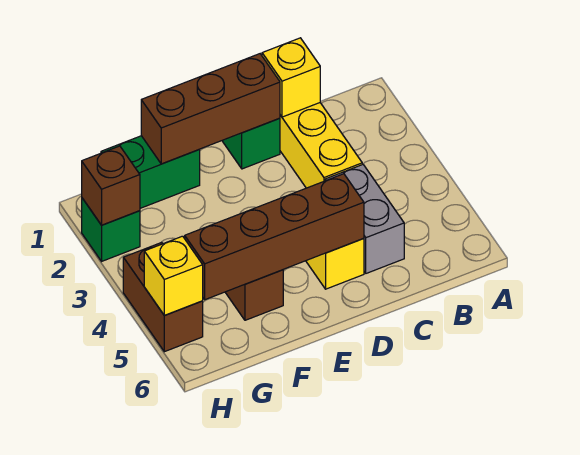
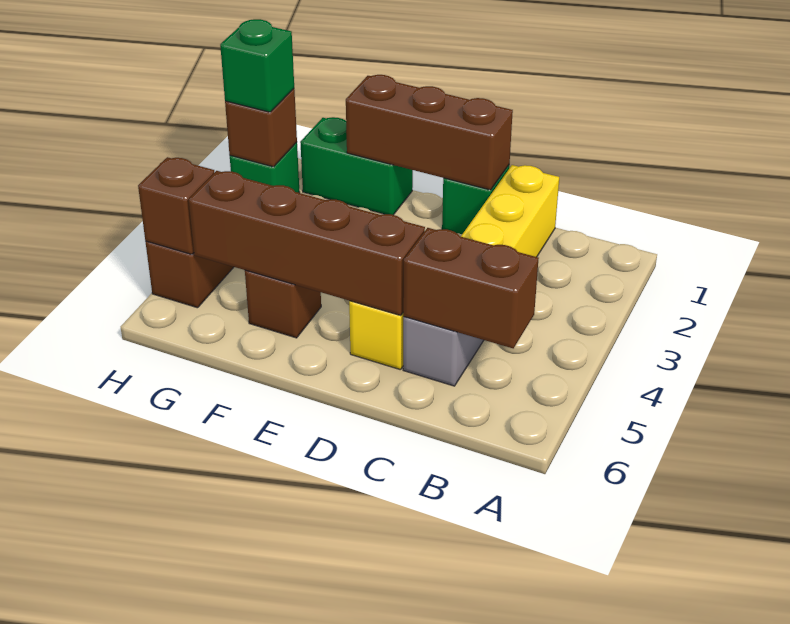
none -> brown brick B5:C5 level 2
yellow brick C1 level 2 -> none
none -> green brick H2 level 3
yellow brick H5 level 2 -> brown brick H5 level 2

